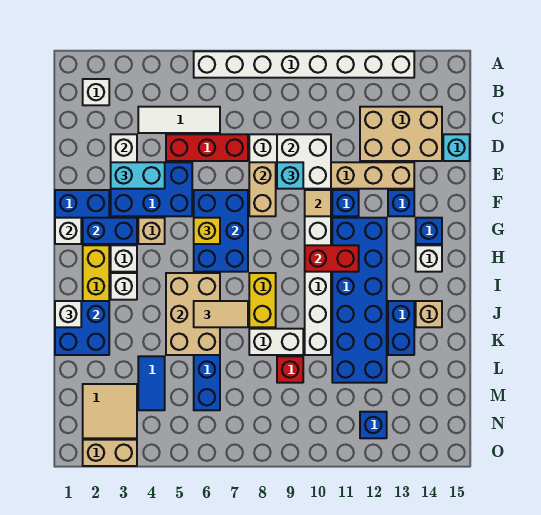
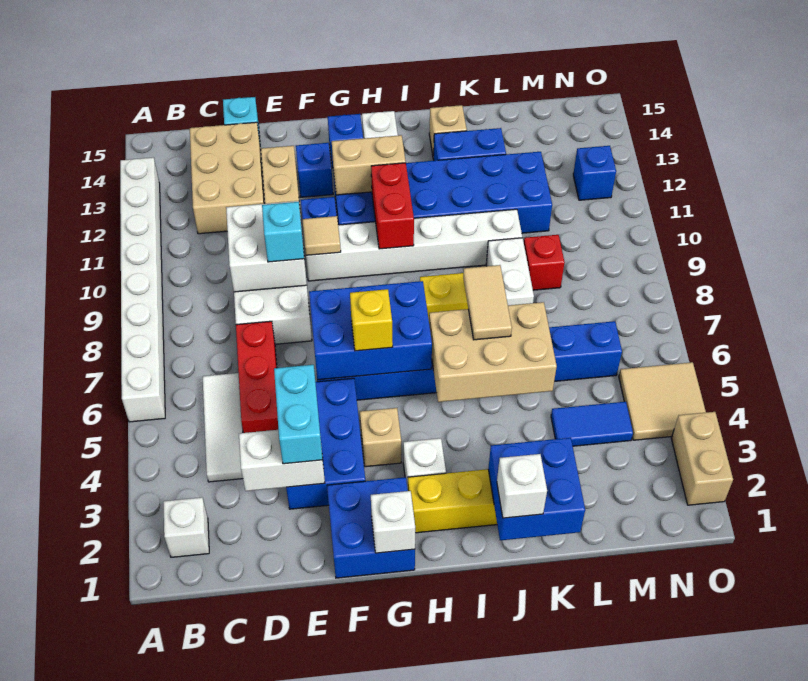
tan brick E8:F8 level 2 -> tan brick G12:H12 level 2
blue brick G2:G3 level 2 -> none
white brick I3 level 1 -> none
tan tile M2:N3 level 1 -> tan tile N4:O5 level 1

